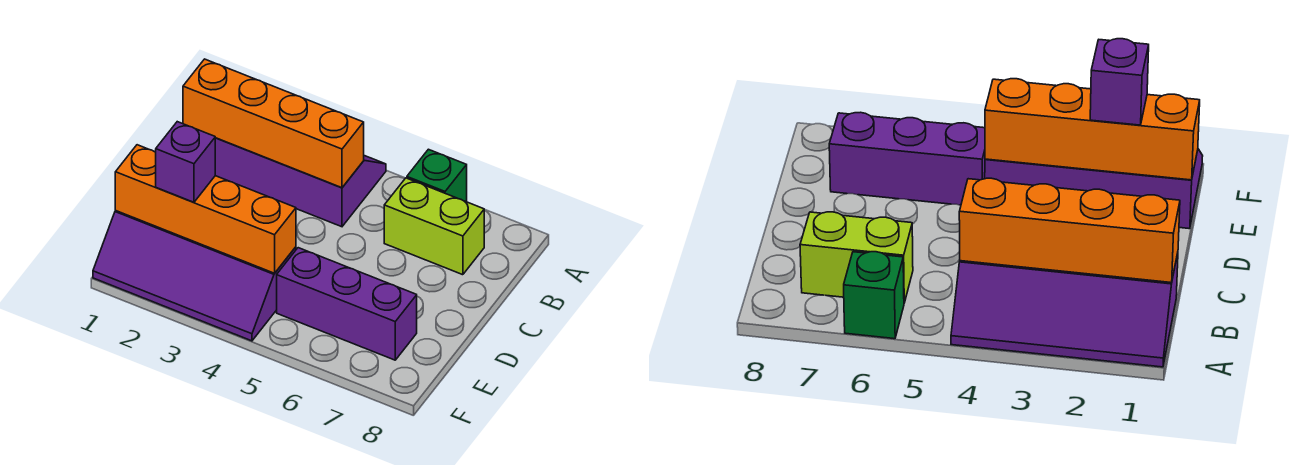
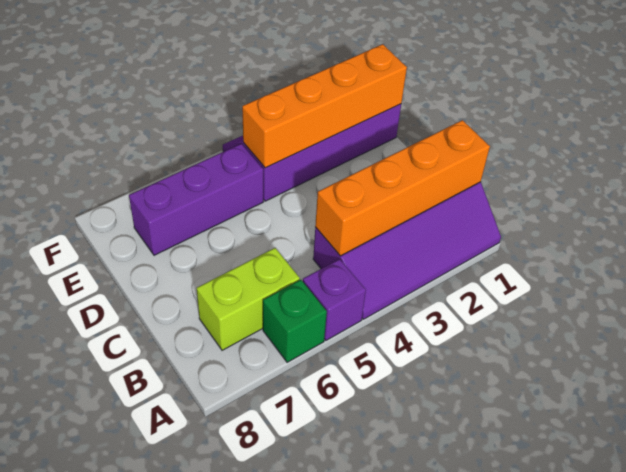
purple brick E2 level 3 -> purple brick A5 level 1

